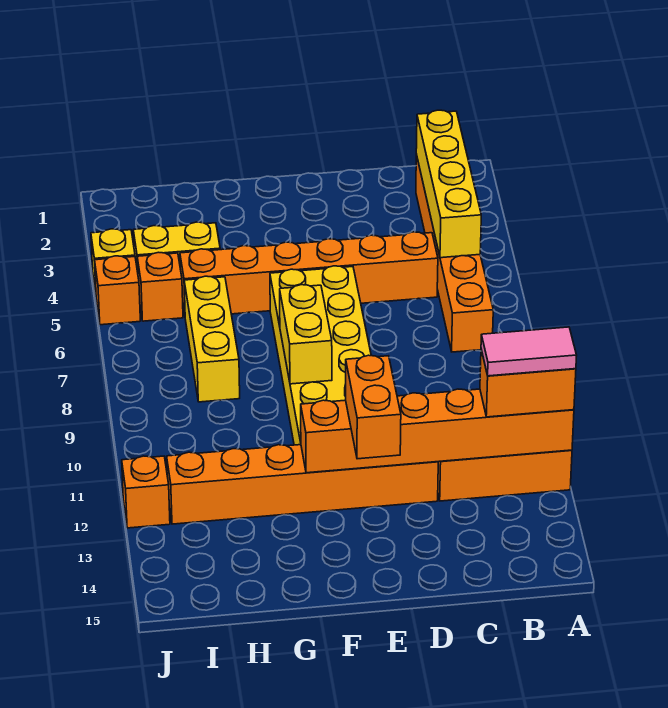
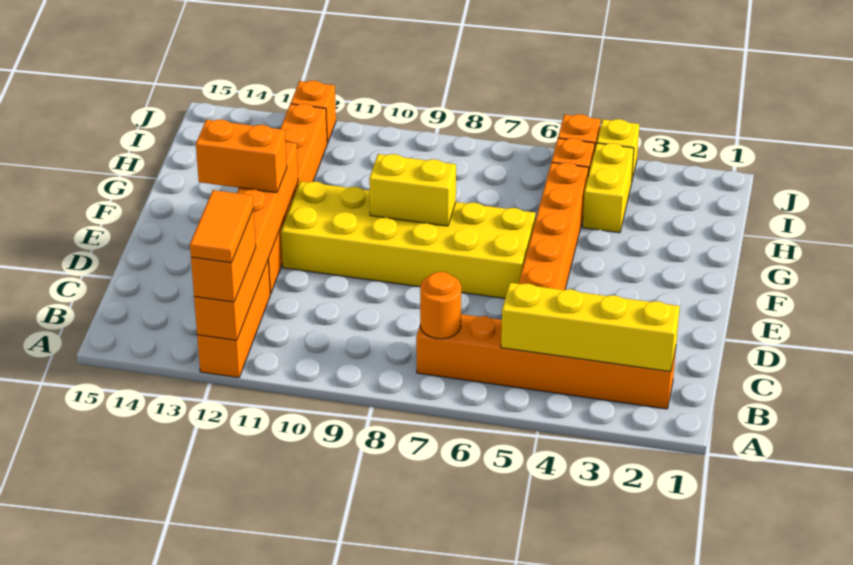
pink tile A12:B12 level 4 -> orange tile A12:B12 level 4
none -> orange round brick B7 level 2
yellow brick H6:H8 level 1 -> none

